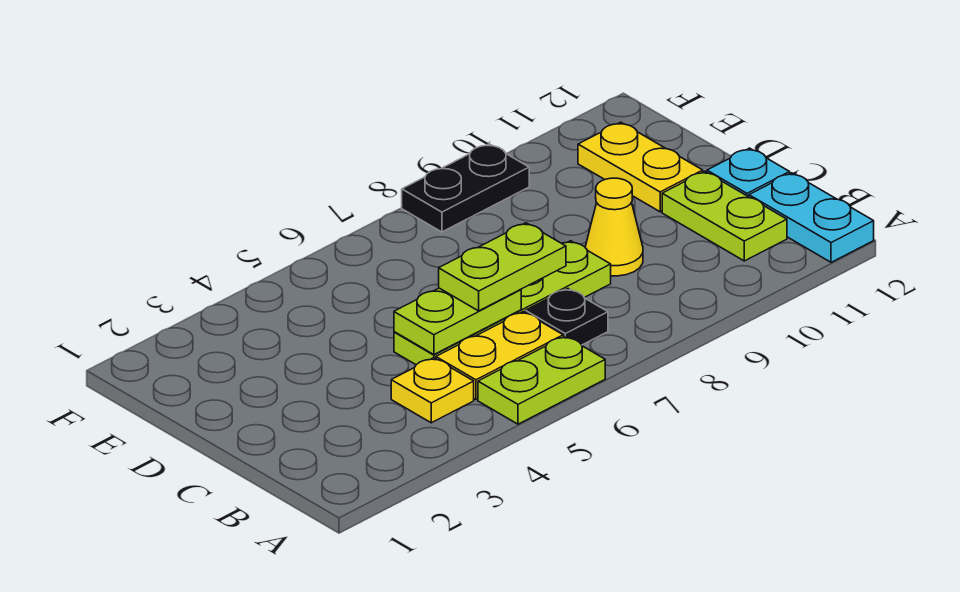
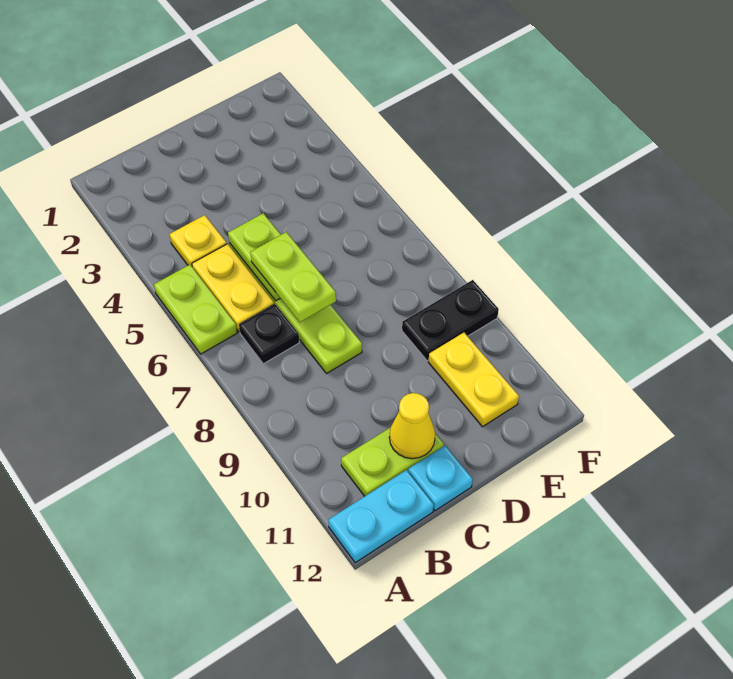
yellow cone C9 level 1 -> yellow cone C11 level 2
yellow plate D11:E11 level 1 -> yellow plate E10:E11 level 1
black plate F8:F9 level 1 -> black plate E9:F9 level 1

